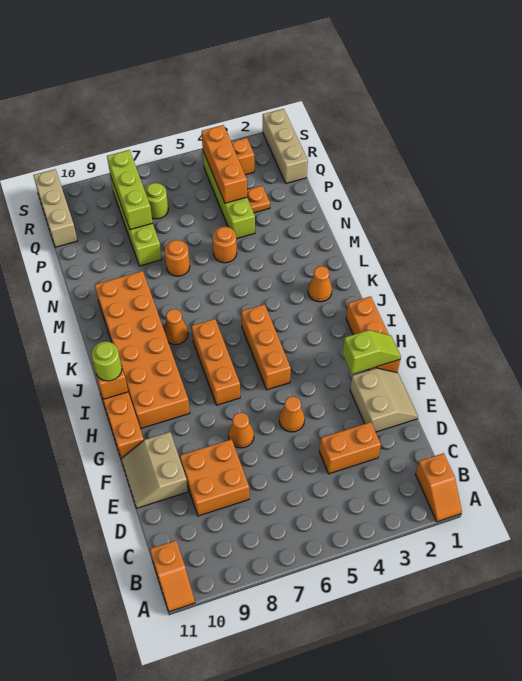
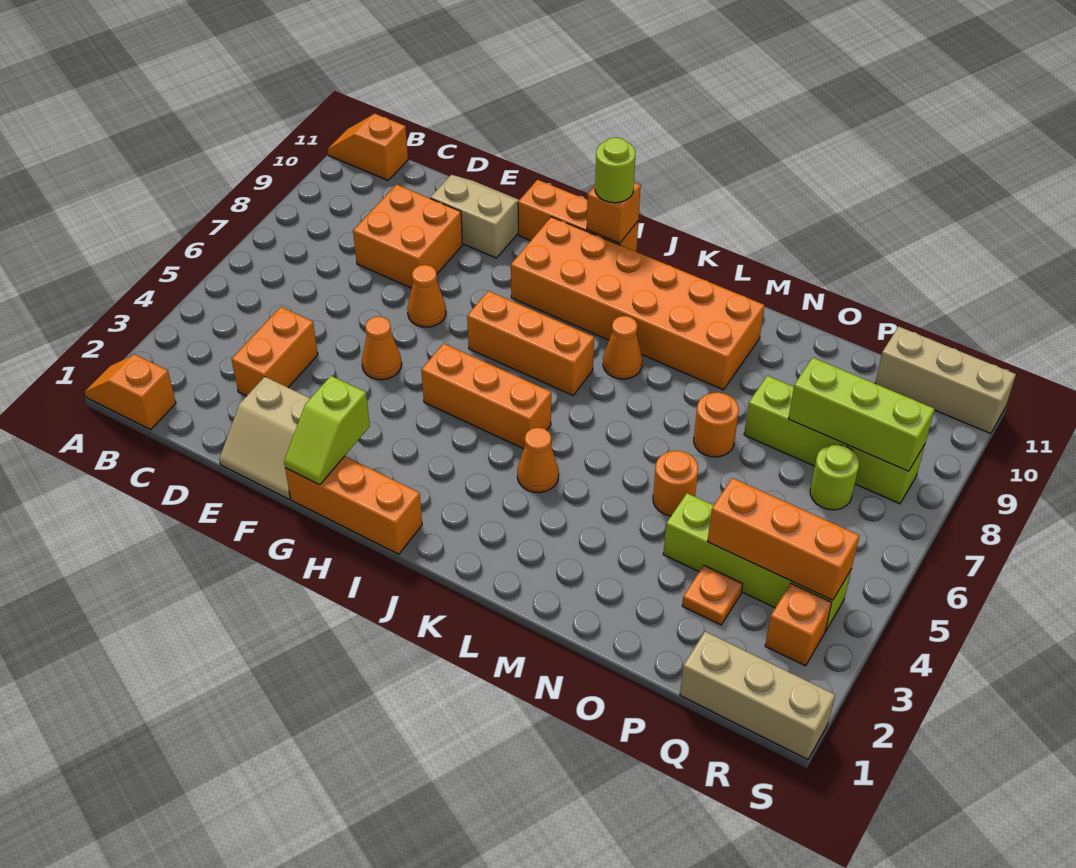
orange cone K2 level 1 -> orange cone K4 level 1

